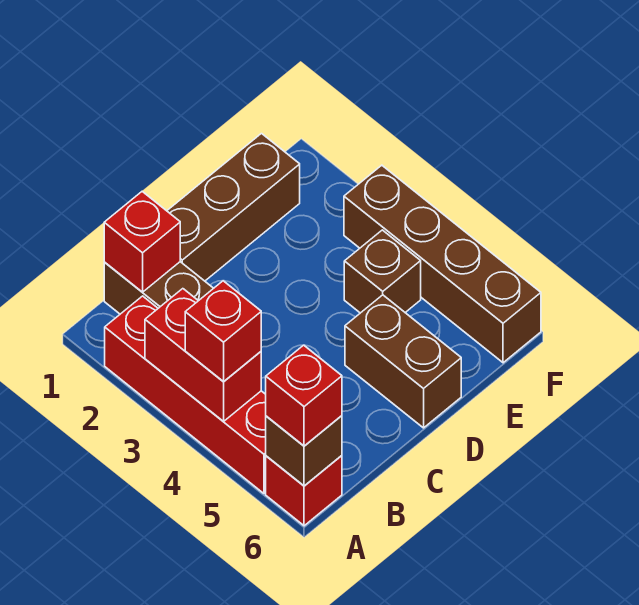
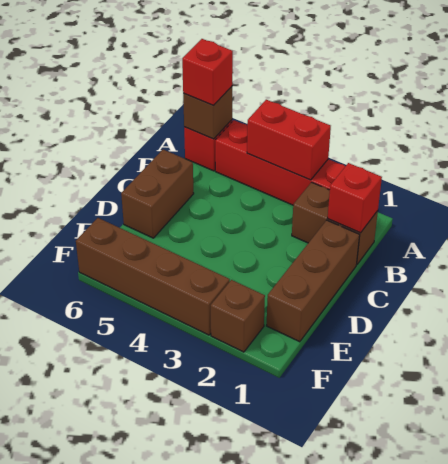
red brick A4 level 3 -> none
brown brick D5:D6 level 1 -> brown brick C6:D6 level 1
brown brick E4 level 1 -> brown brick F2 level 1

